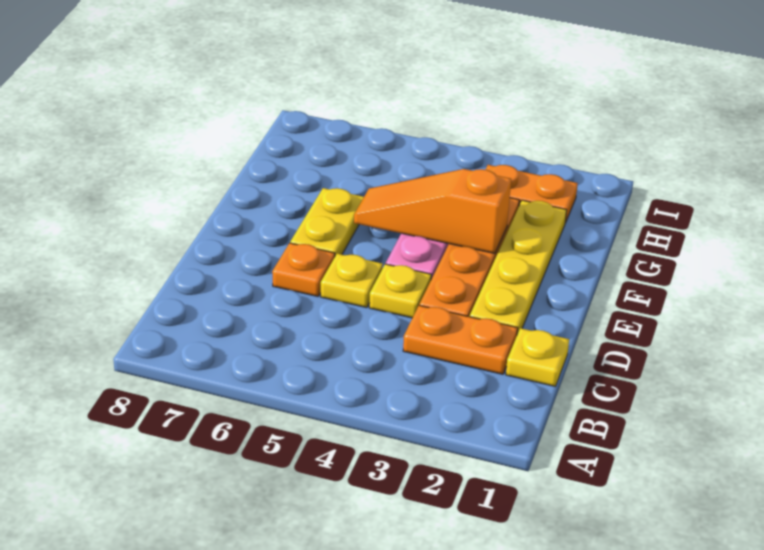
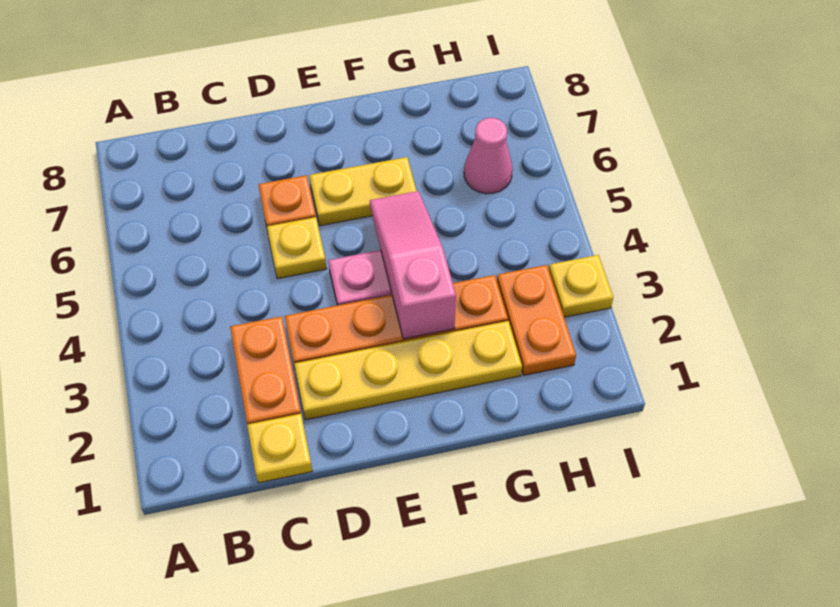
yellow plate D4 level 1 -> yellow plate I3 level 1
orange slope F3:F5 level 2 top 3 -> pink slope F3:F5 level 2 top 3
none -> pink cone H6 level 1

